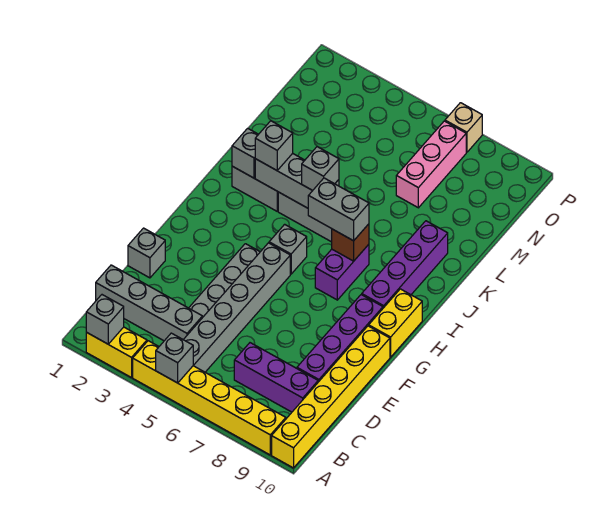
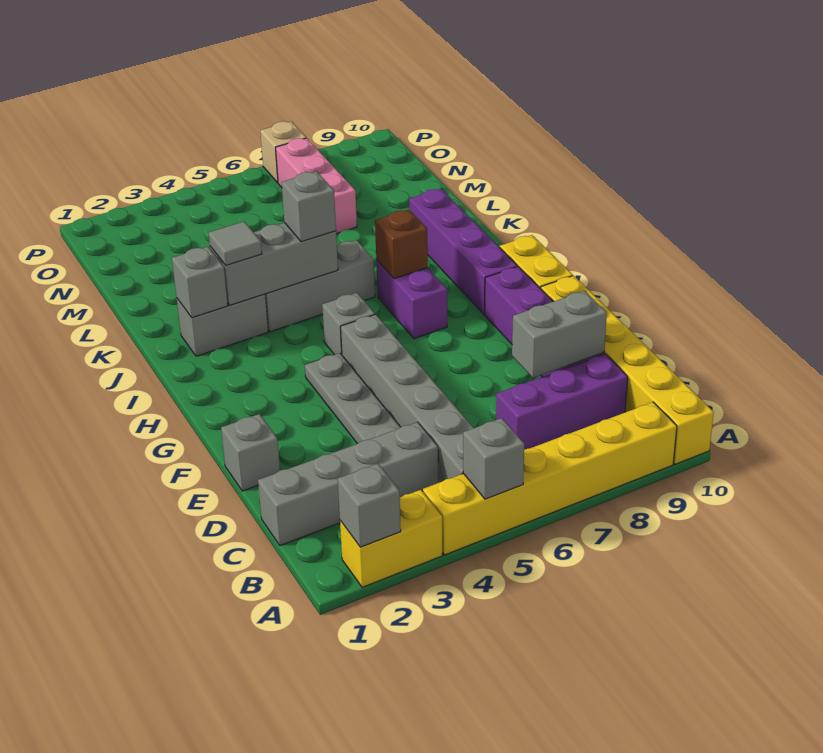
grey brick I6:I7 level 3 -> grey brick D8:D9 level 2
grey brick J3 level 3 -> grey tile J3 level 3

